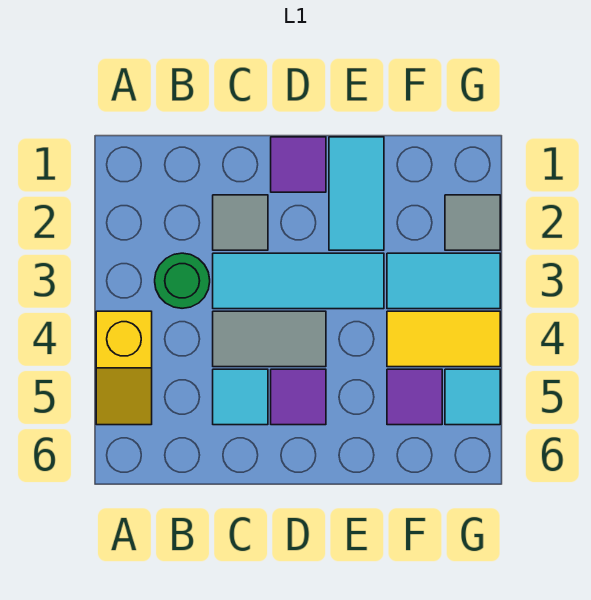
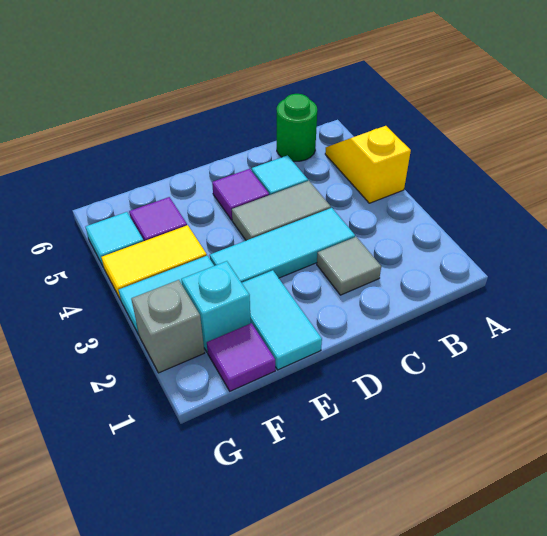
green round brick B3 level 1 -> green round brick B6 level 1
purple tile D1 level 1 -> purple tile F1 level 1
none -> cyan brick F2 level 1
grey tile G2 level 1 -> grey brick G2 level 1

